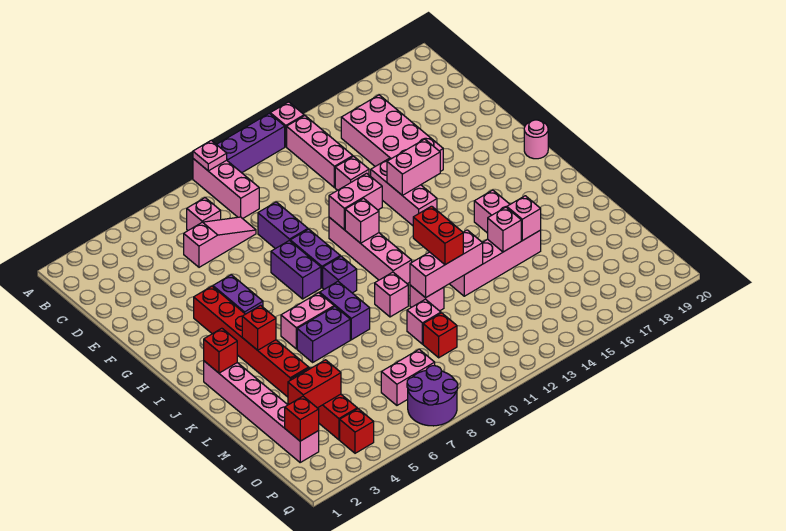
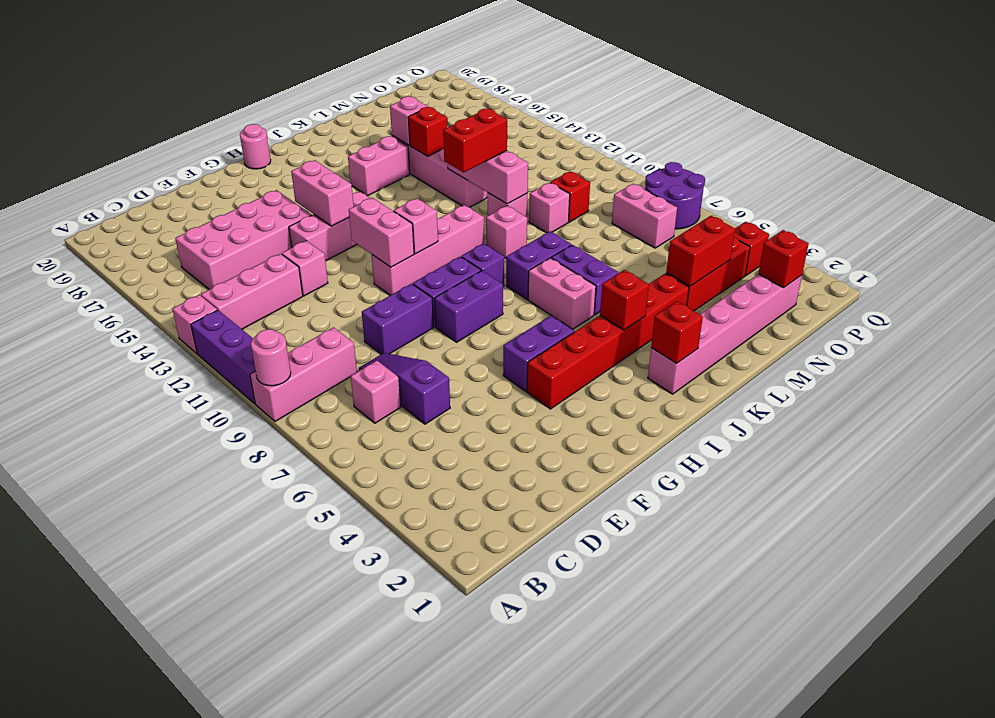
pink plate A9 level 2 -> pink round brick A9 level 2
pink slope D6:D8 level 1 top 6 -> purple slope D6:D8 level 1 top 6
pink brick L15 level 2 -> red brick L15 level 2
red brick N3:N4 level 2 -> red brick M4:N4 level 2

